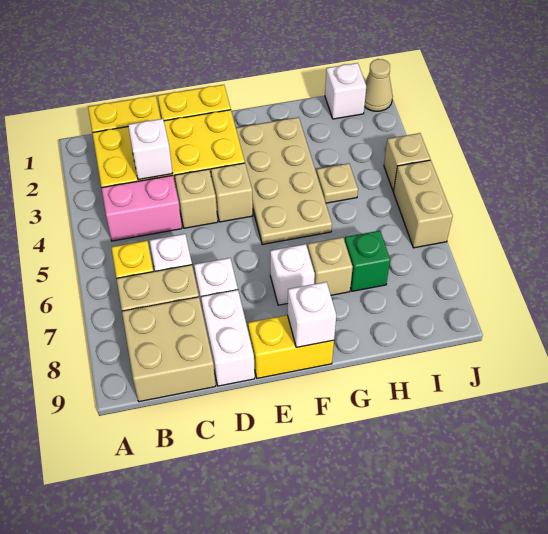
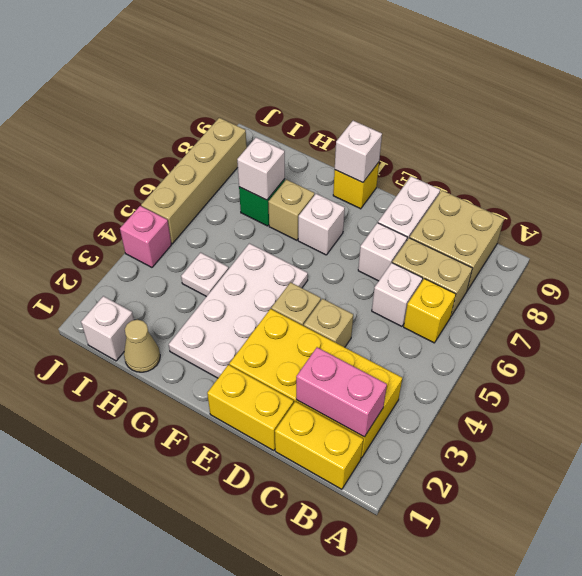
pink brick B4:C4 level 1 -> pink brick B2:C2 level 2
white brick C3 level 2 -> white brick H7 level 2
yellow brick E9:F9 level 1 -> yellow brick F9 level 1
tan plate F2:G5 level 1 -> white plate F2:G5 level 1
tan plate H4 level 1 -> white plate H4 level 1
tan cone J1 level 1 -> tan cone H1 level 1
tan brick J4 level 1 -> pink brick J4 level 1
tan brick J5:J6 level 1 -> tan brick J5:J8 level 1

